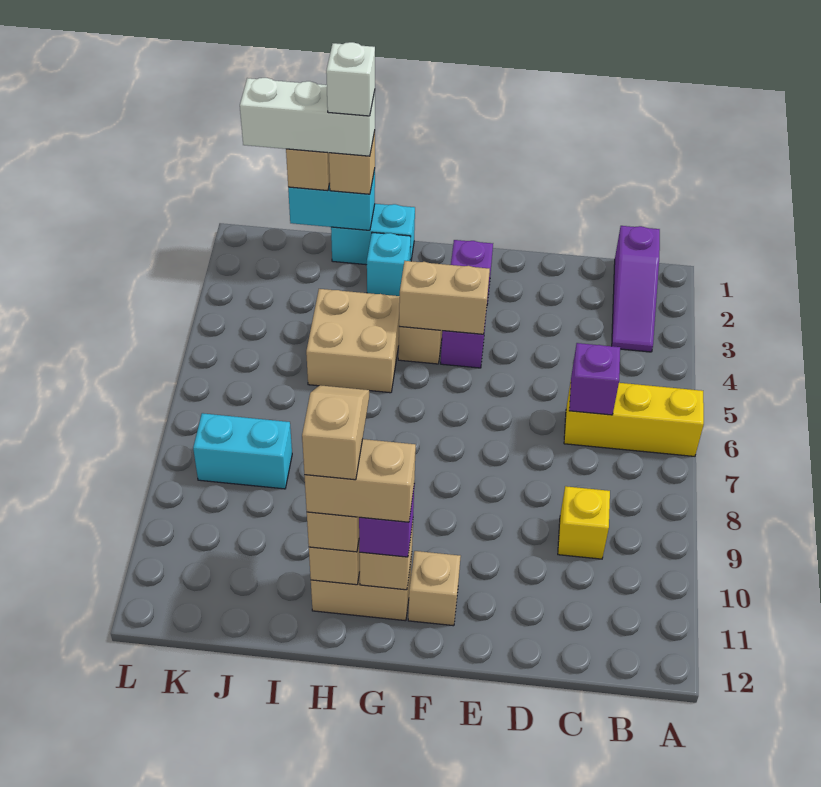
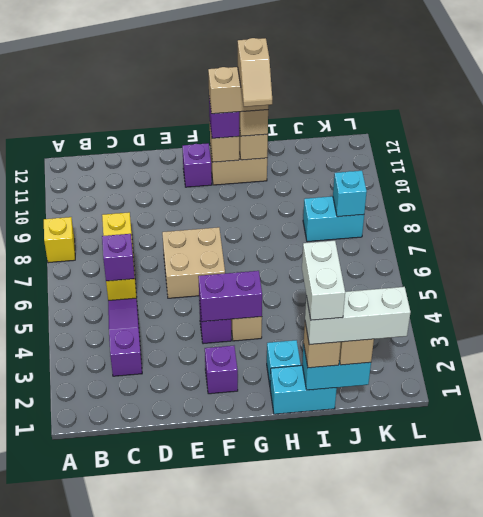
yellow brick A6:C6 level 1 -> yellow brick C6:C8 level 1
purple slope B1:B3 level 1 top 1 -> purple slope C3:C5 level 1 top 3
yellow brick C9 level 1 -> yellow brick A8 level 1
tan brick F4:G4 level 2 -> purple brick F4:G4 level 2
tan brick F11 level 1 -> purple brick F11 level 1
tan brick H4:I5 level 1 -> tan brick E6:F7 level 1
white brick I1 level 5 -> white brick I1:I2 level 5
none -> cyan brick K8 level 2

